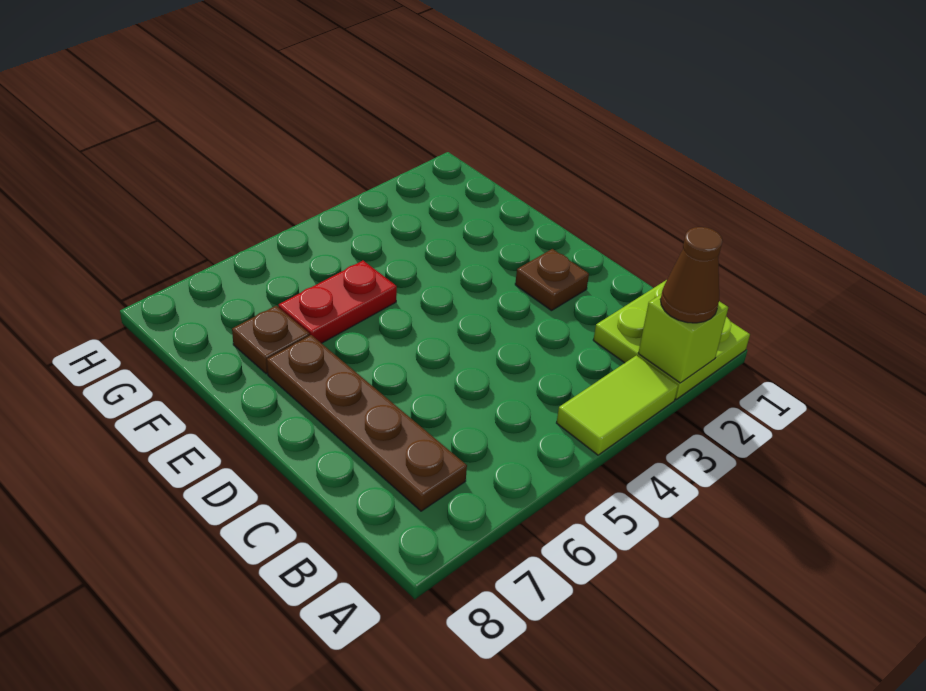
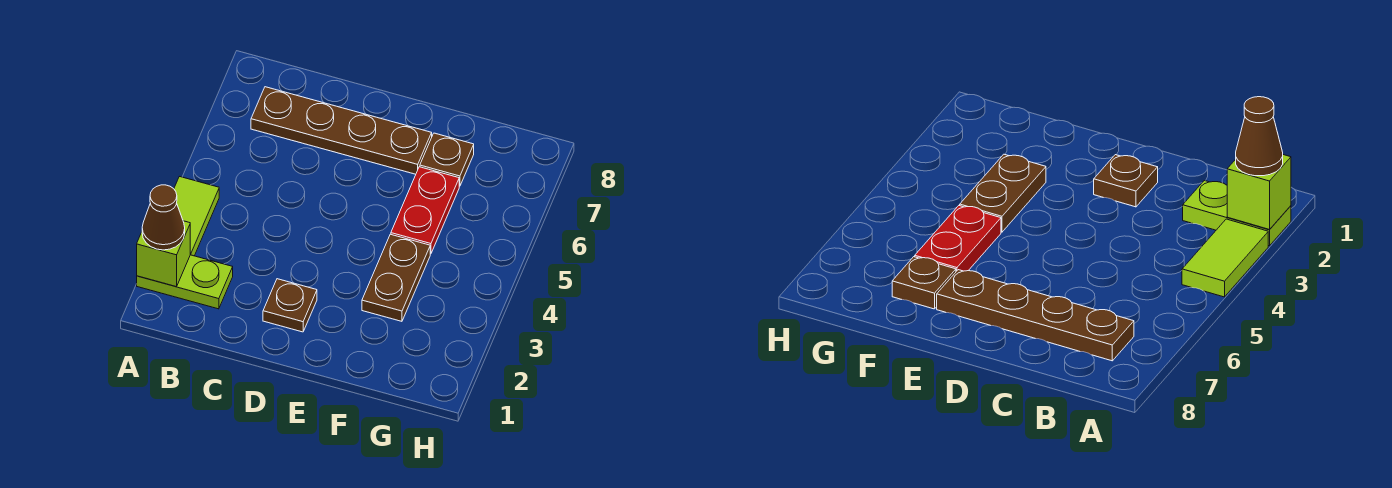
lime plate A1:B2 level 1 -> lime plate A2:B2 level 1
none -> brown plate F3:F4 level 1

